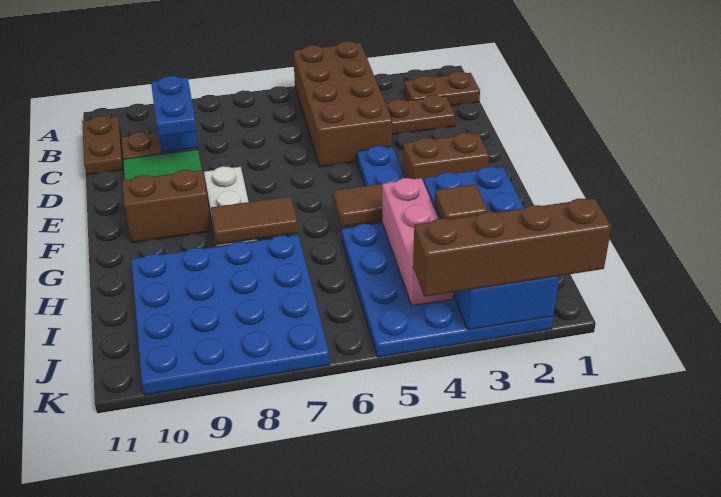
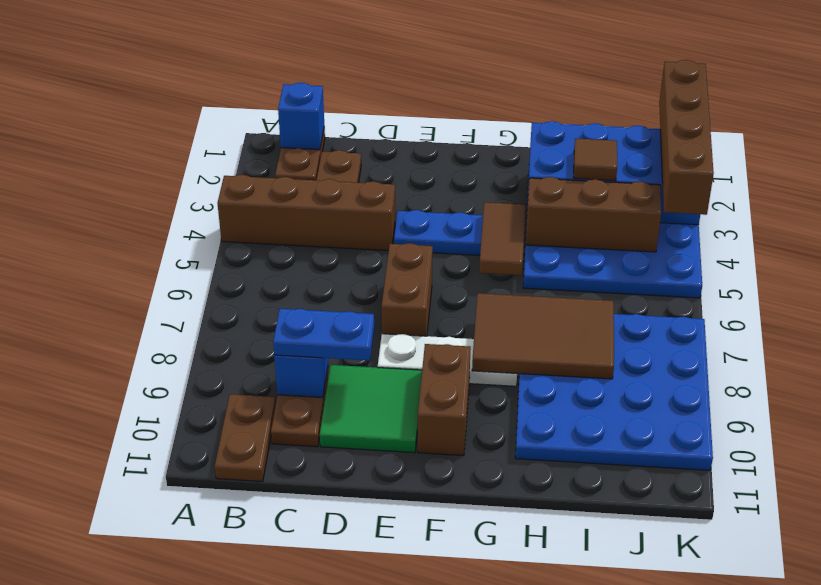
brown brick A4:D5 level 1 -> brown brick A4:D4 level 1
none -> blue brick B1 level 2
brown plate B11:C11 level 1 -> brown plate B10:B11 level 1
brown brick F2:F3 level 1 -> brown brick E6:E7 level 1
brown tile G7:G8 level 2 -> brown tile G7:I8 level 2
pink brick H4:J4 level 2 -> brown brick H4:J4 level 2

